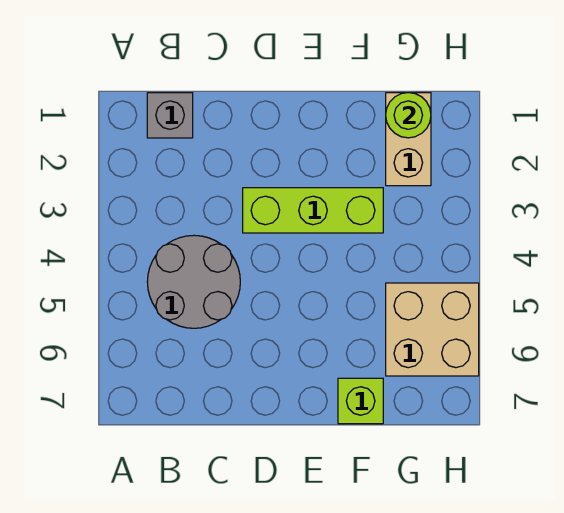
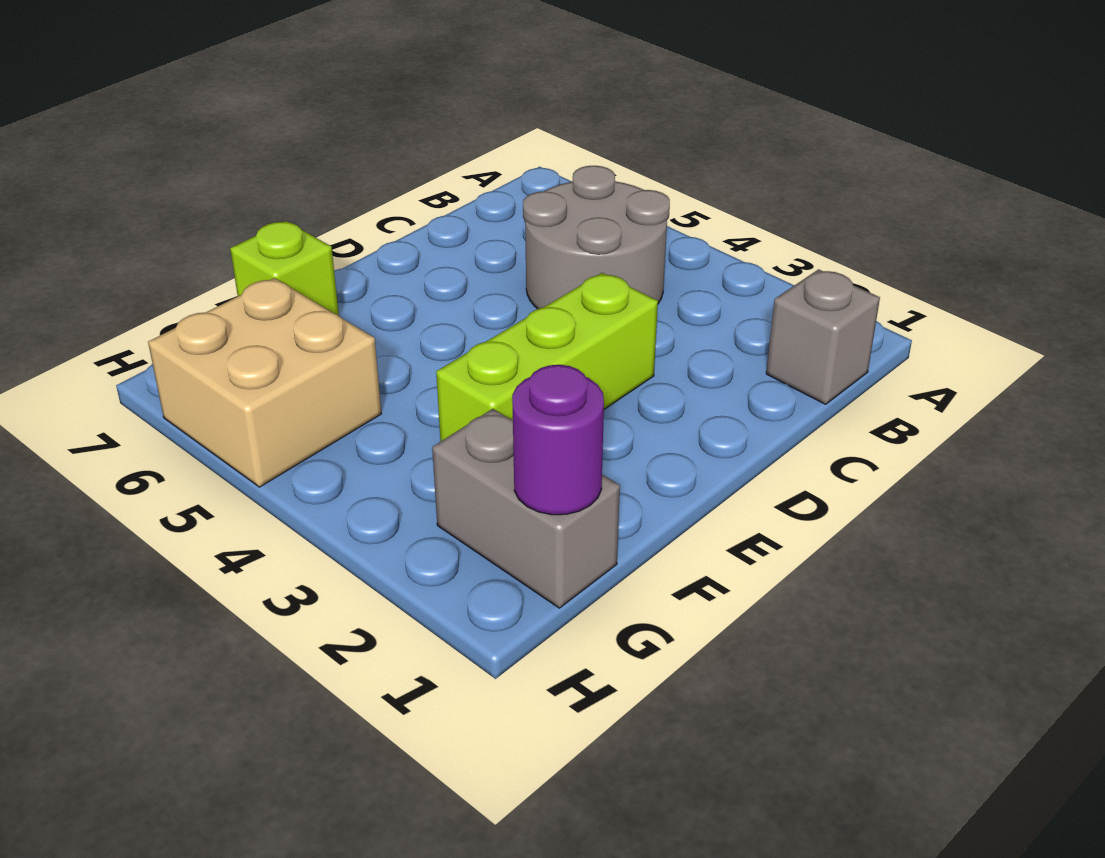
tan brick G1:G2 level 1 -> grey brick G1:G2 level 1
lime round brick G1 level 2 -> purple round brick G1 level 2

